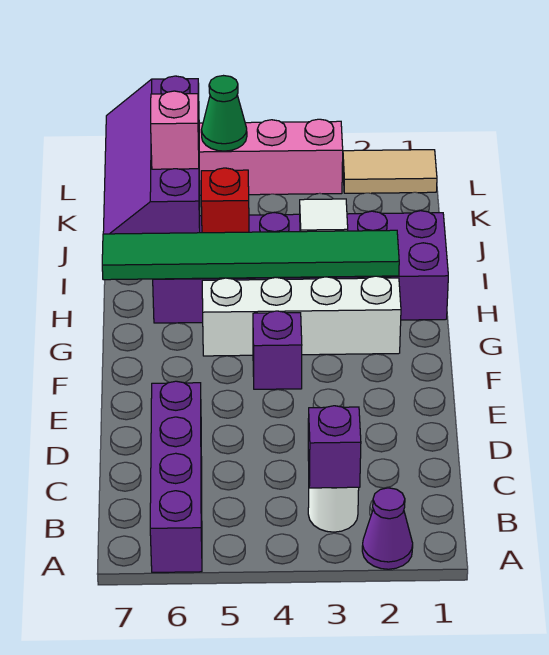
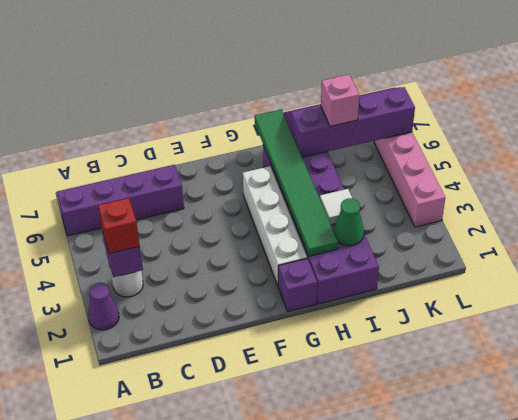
purple brick F4 level 1 -> purple brick G1 level 1
red brick I5 level 2 -> red brick B3 level 3
tan tile L1:L2 level 1 -> none
green cone L5 level 2 -> green cone I2 level 2

